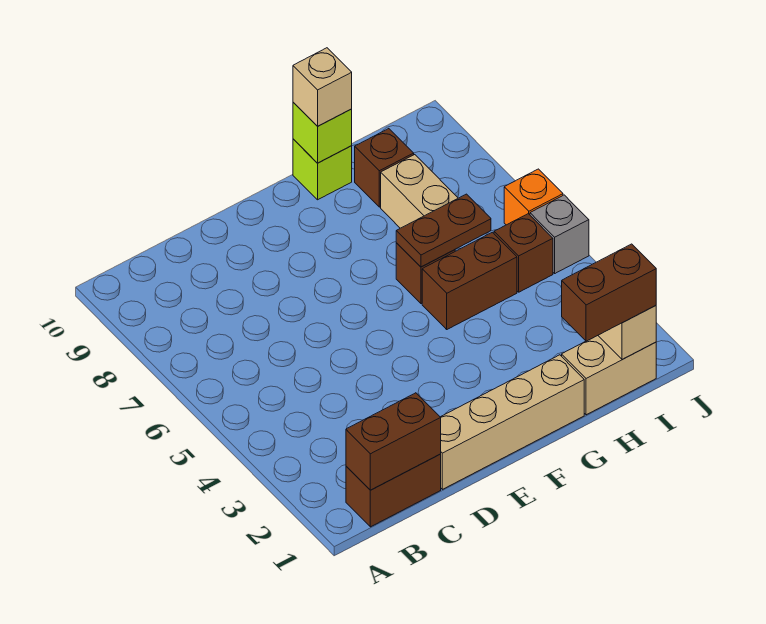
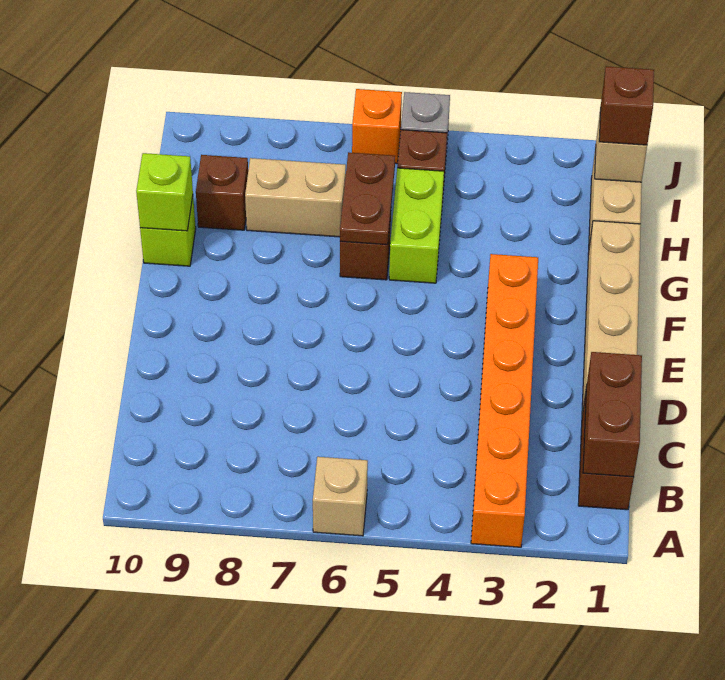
none -> orange brick A3:F3 level 1
brown brick G5:H5 level 1 -> lime brick G5:H5 level 1
tan brick G10 level 3 -> tan brick A6 level 1
brown brick H1:I1 level 3 -> brown brick I1 level 3

